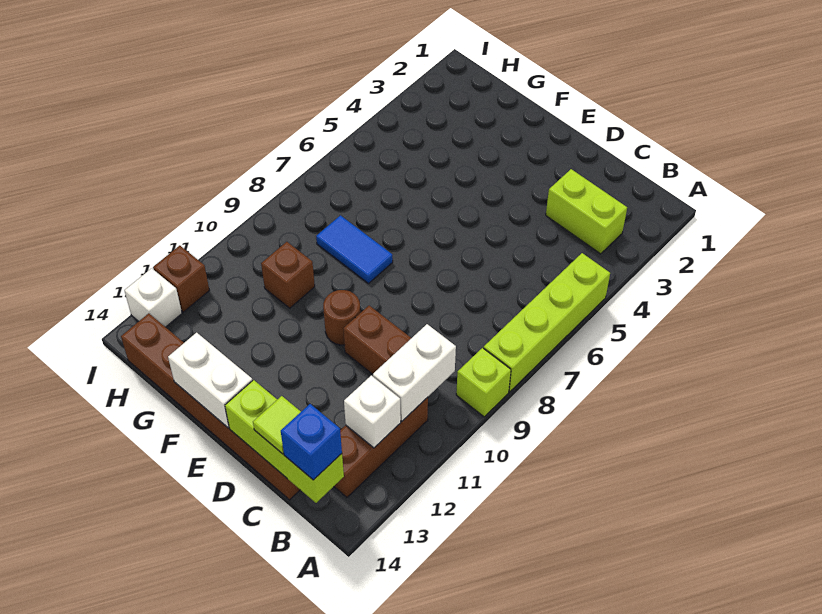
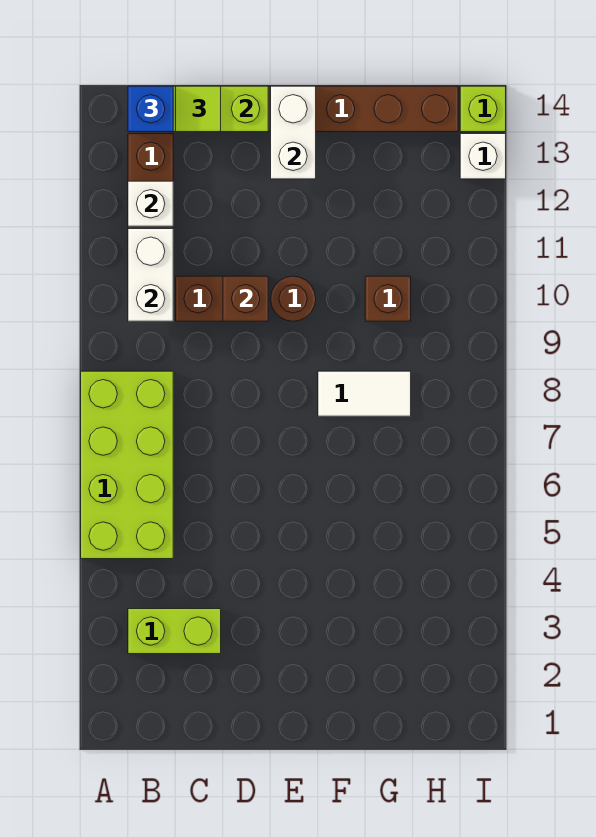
lime brick A5:A8 level 1 -> lime brick A5:B8 level 1
lime brick A9 level 1 -> lime brick I14 level 1
white brick E14:F14 level 2 -> white brick E13:E14 level 2
blue tile F8:G8 level 1 -> white tile F8:G8 level 1
brown brick I12 level 1 -> brown brick D10 level 2

